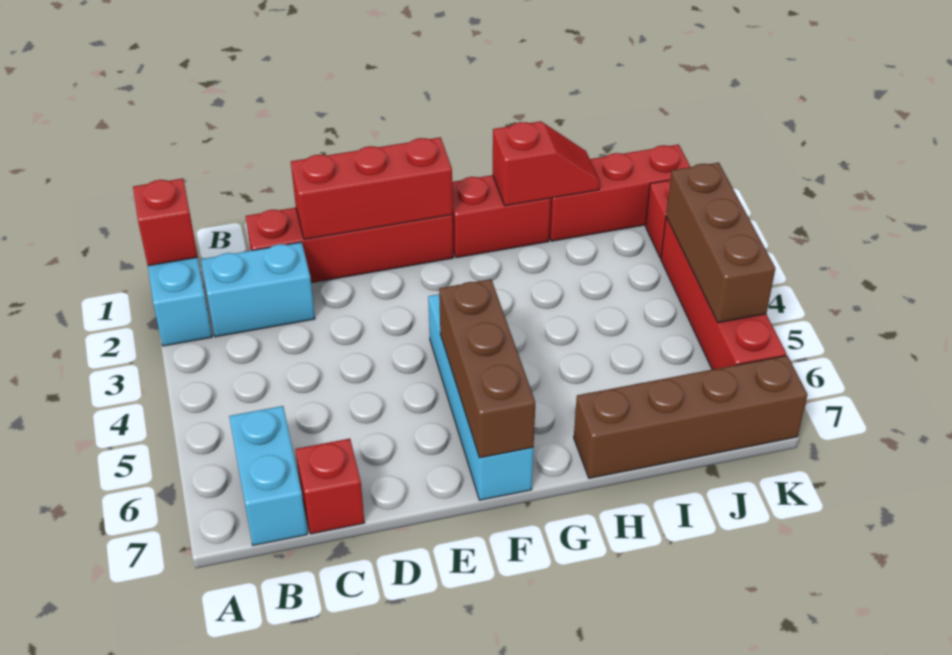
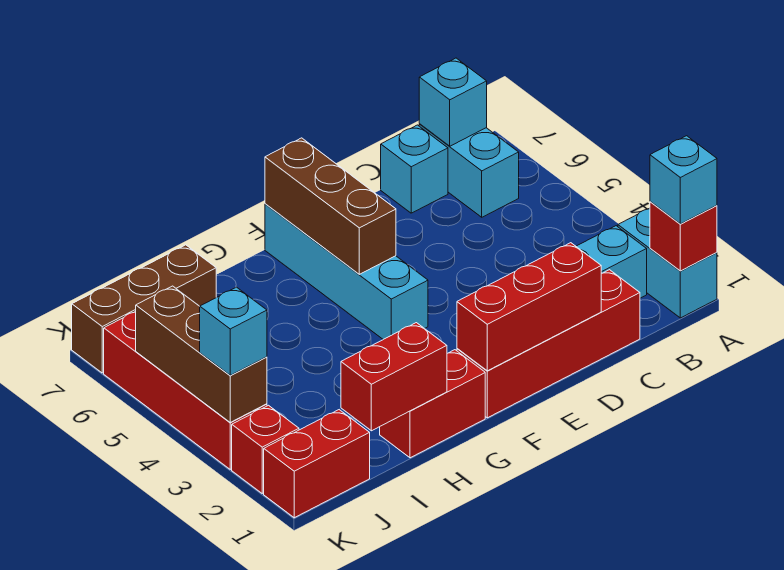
none -> cyan brick A1 level 3
none -> cyan brick B7 level 2
red brick C7 level 1 -> cyan brick C7 level 1
red slope H1:I1 level 2 top H -> red brick H1:I1 level 2
brown brick H7:K7 level 1 -> brown brick I7:K7 level 1
red brick I1:K1 level 1 -> red brick J1:K1 level 1
none -> cyan brick K3 level 3

